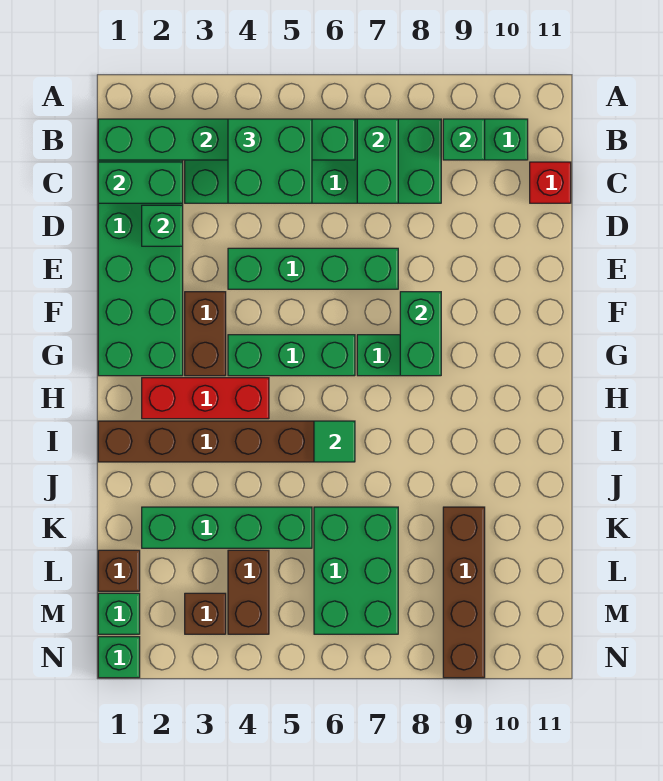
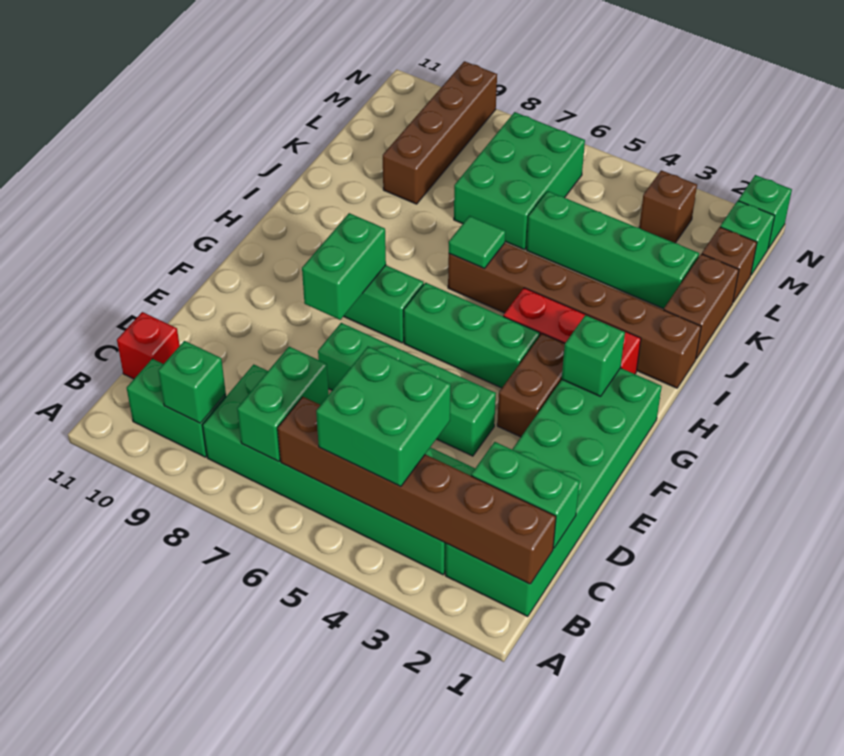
green brick B1:B6 level 2 -> brown brick B1:B6 level 2
green brick D2 level 2 -> green brick G2 level 2
brown brick L4:M4 level 1 -> brown brick J1:K1 level 1

